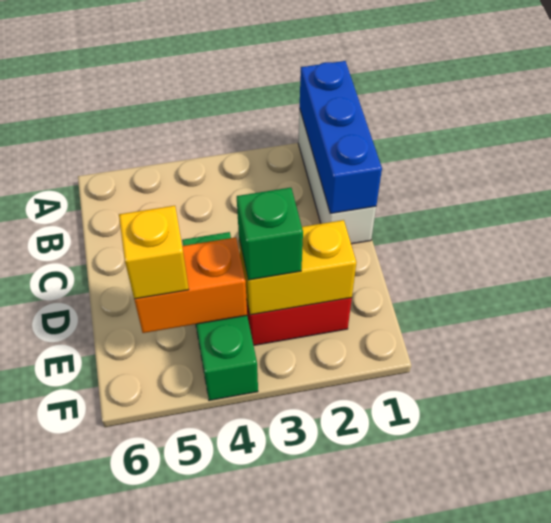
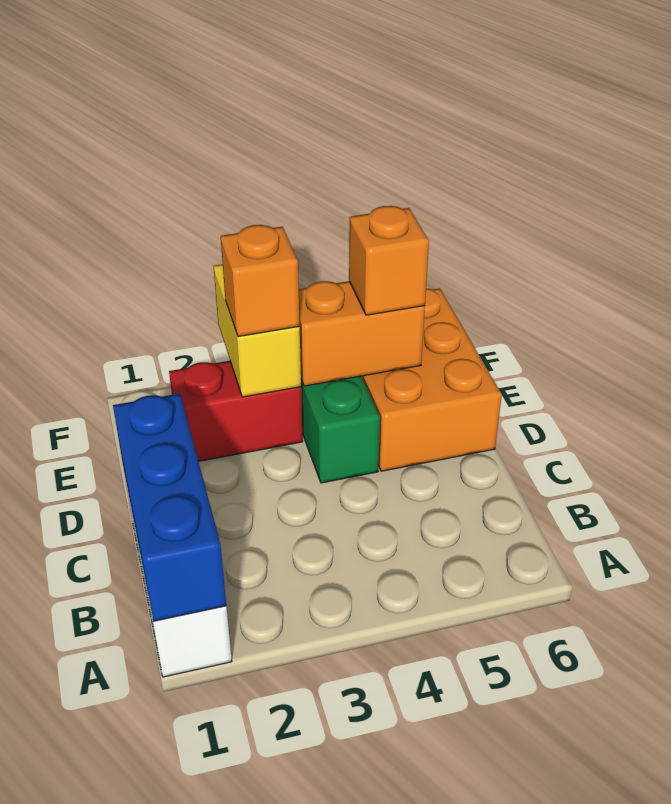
none -> orange brick D5:F6 level 1
yellow brick E2:E3 level 2 -> yellow brick E3:F3 level 2
green brick E3 level 3 -> orange brick E3 level 3
yellow brick E5 level 3 -> orange brick E5 level 3

